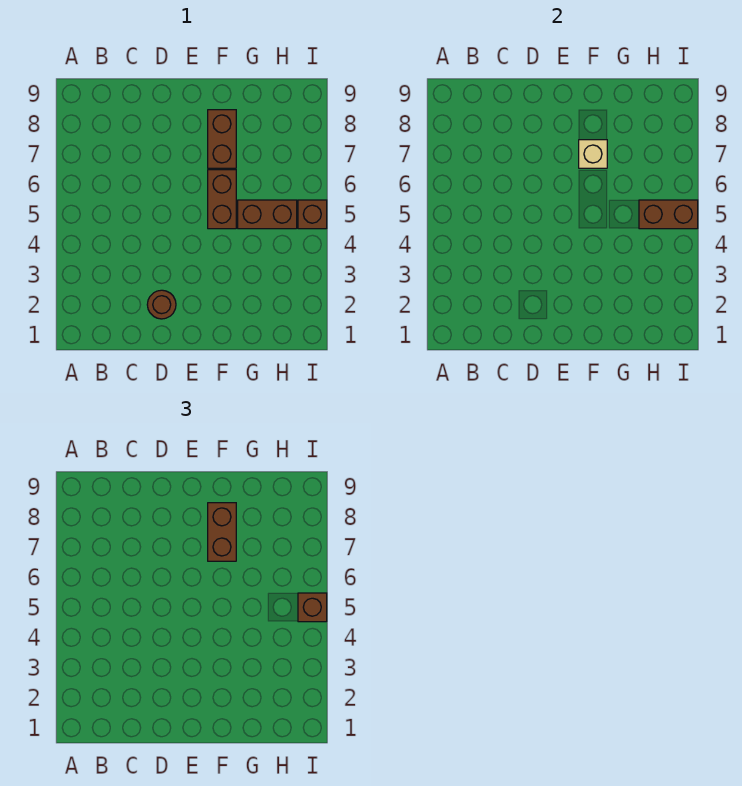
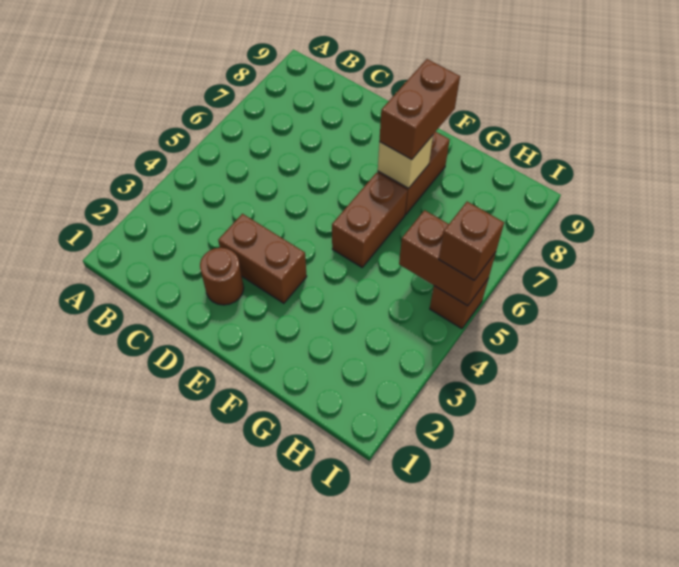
brown brick G5:H5 level 1 -> brown brick D3:E3 level 1

